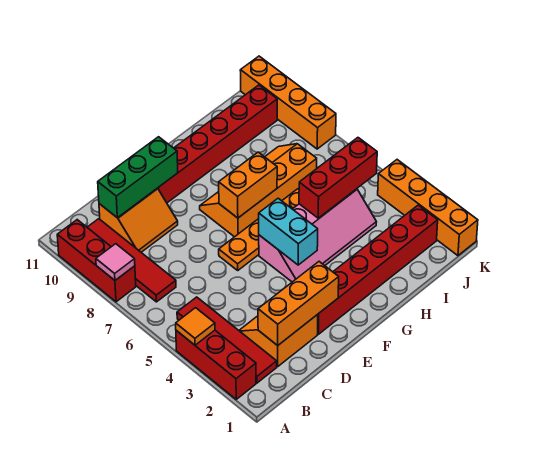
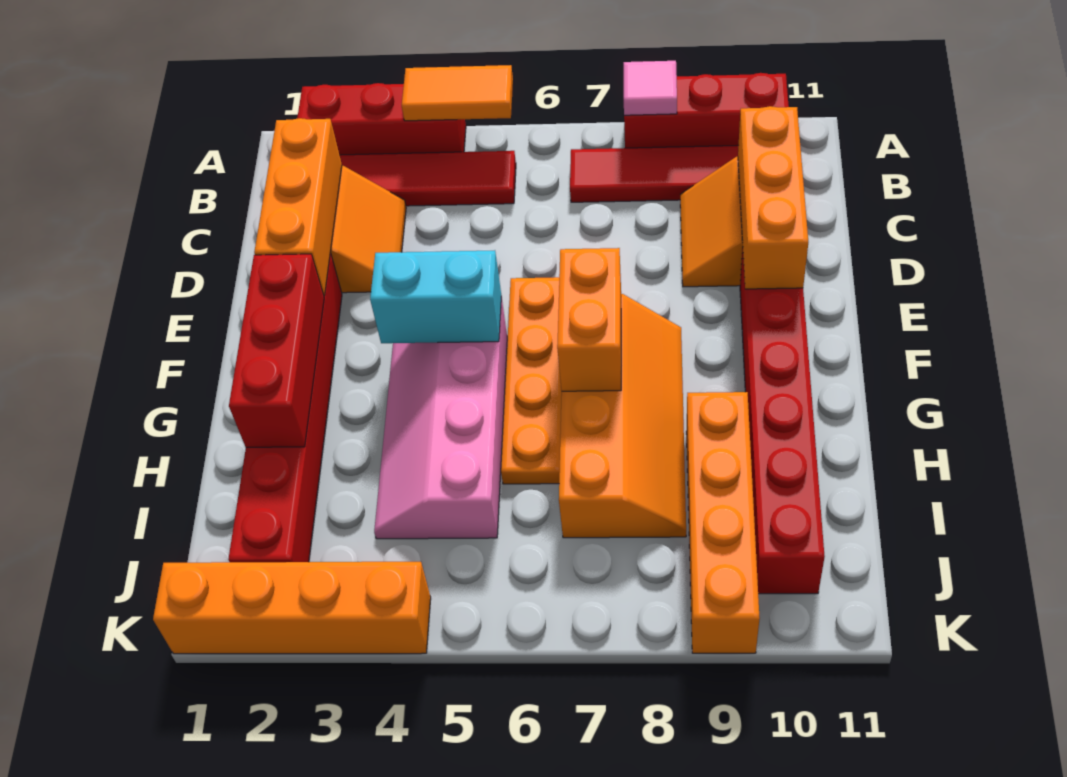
orange tile A4 level 2 -> orange tile A4:A5 level 2
green brick C10:E10 level 2 -> orange brick C10:E10 level 2
red brick H5:J5 level 2 -> red brick F2:H2 level 2
orange brick K8:K11 level 1 -> orange brick H9:K9 level 1

